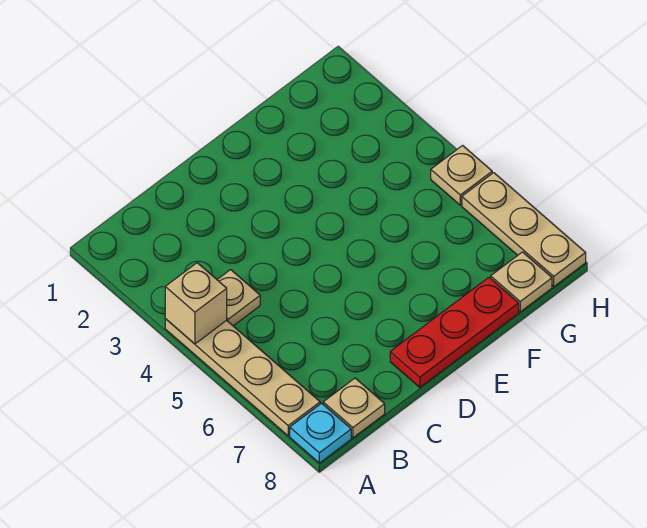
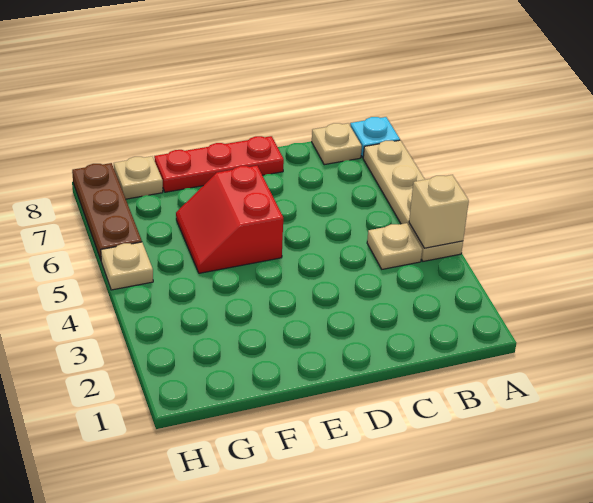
none -> red slope E5:F6 level 1 top E
tan plate H6:H8 level 1 -> brown plate H6:H8 level 1

